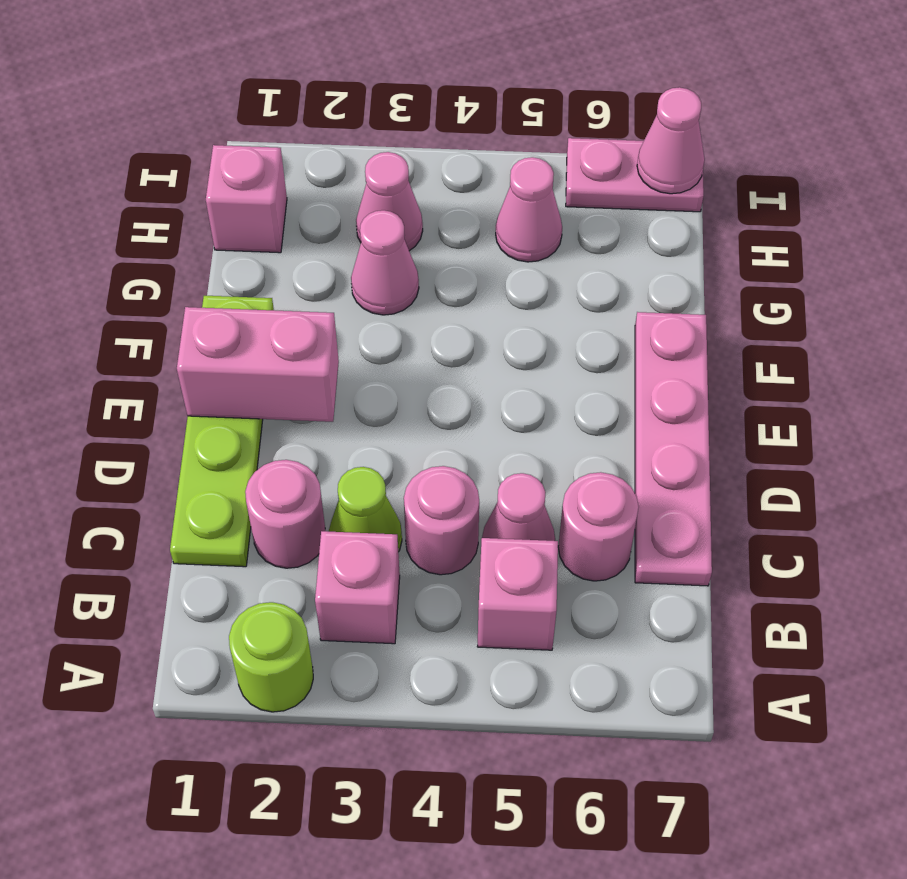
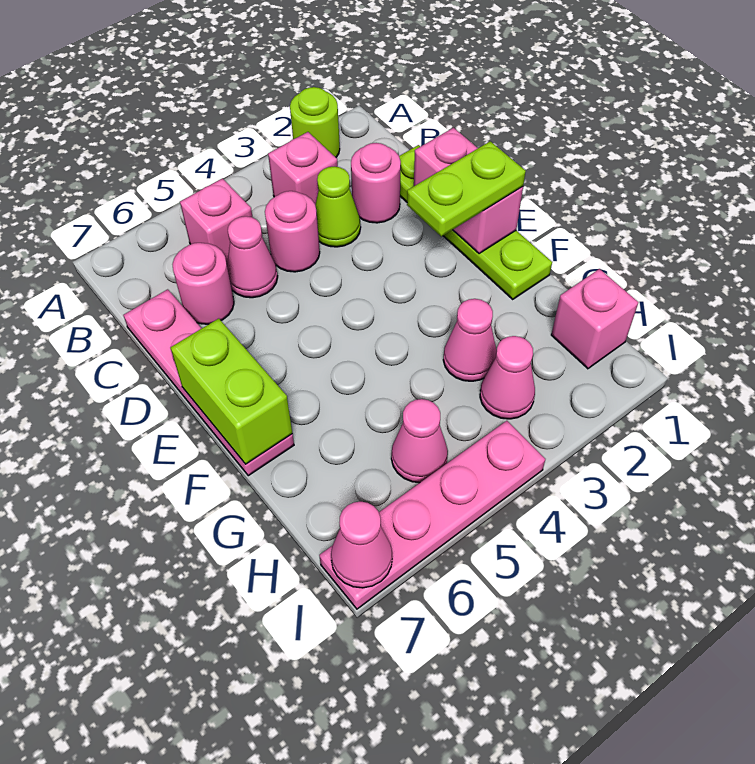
pink brick E1:E2 level 2 -> pink brick D1:E1 level 2
none -> lime plate E1:E2 level 3
none -> lime brick E7:F7 level 2
pink plate I6:I7 level 1 -> pink plate I4:I7 level 1

